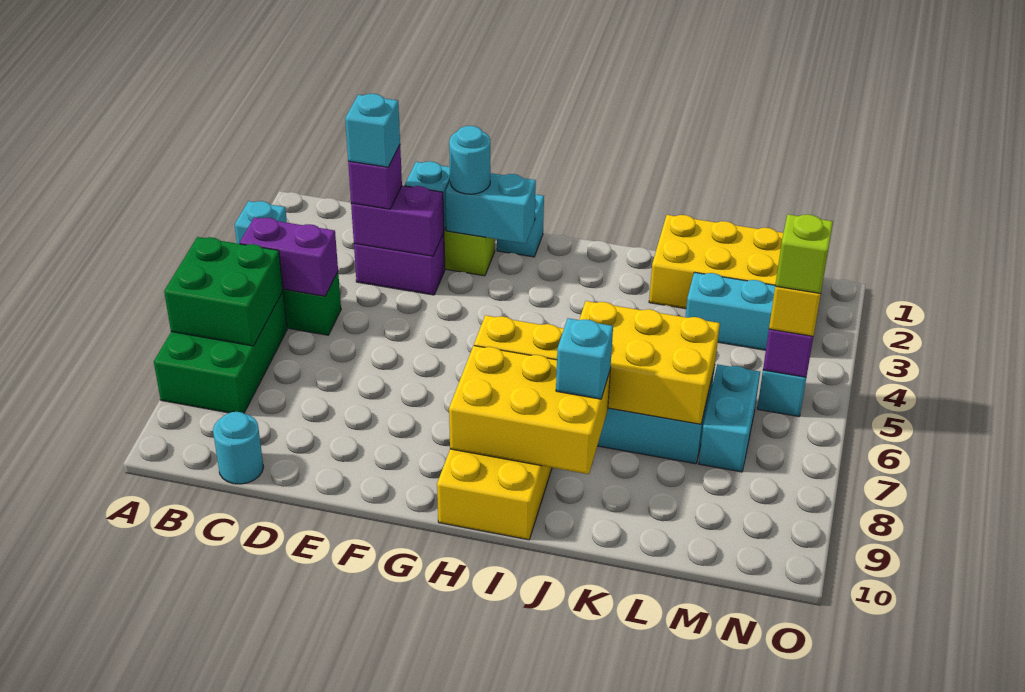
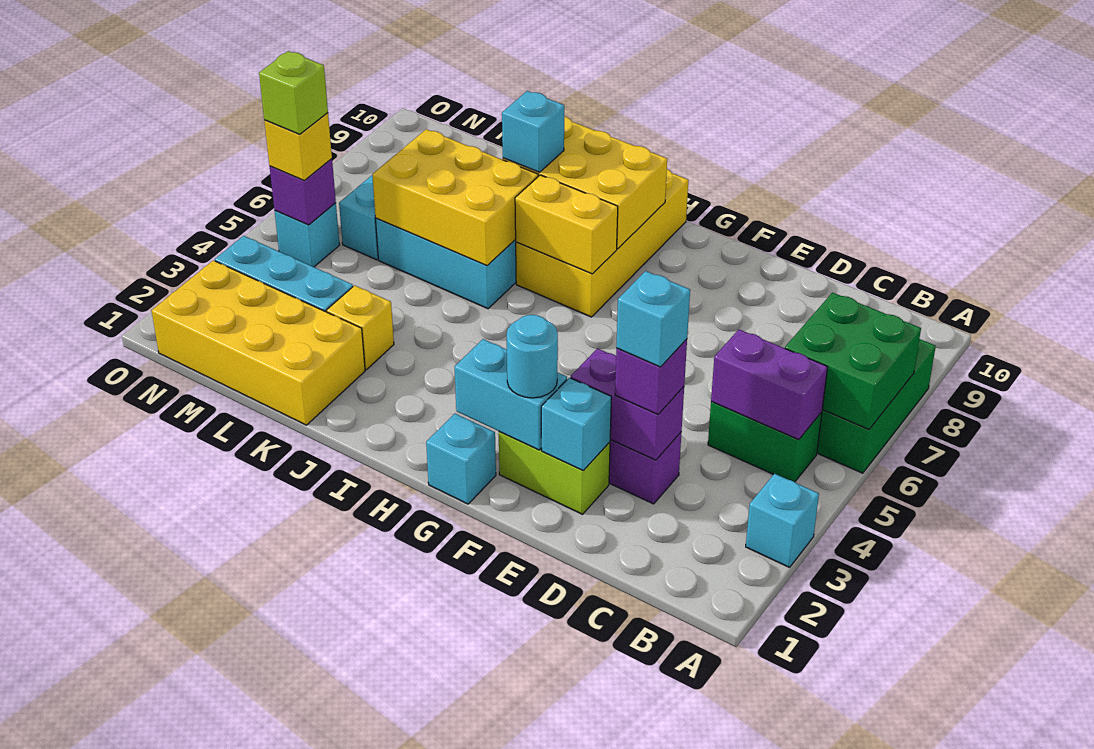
cyan round brick C10 level 1 -> none
none -> yellow brick K3 level 1

